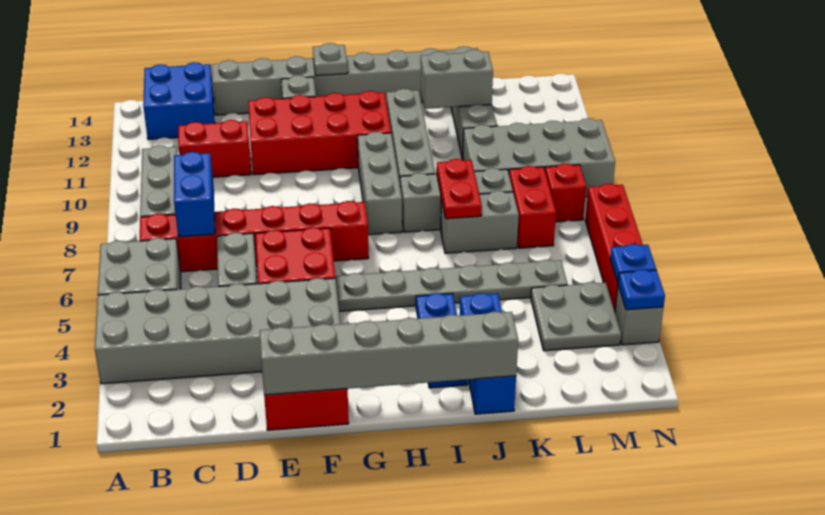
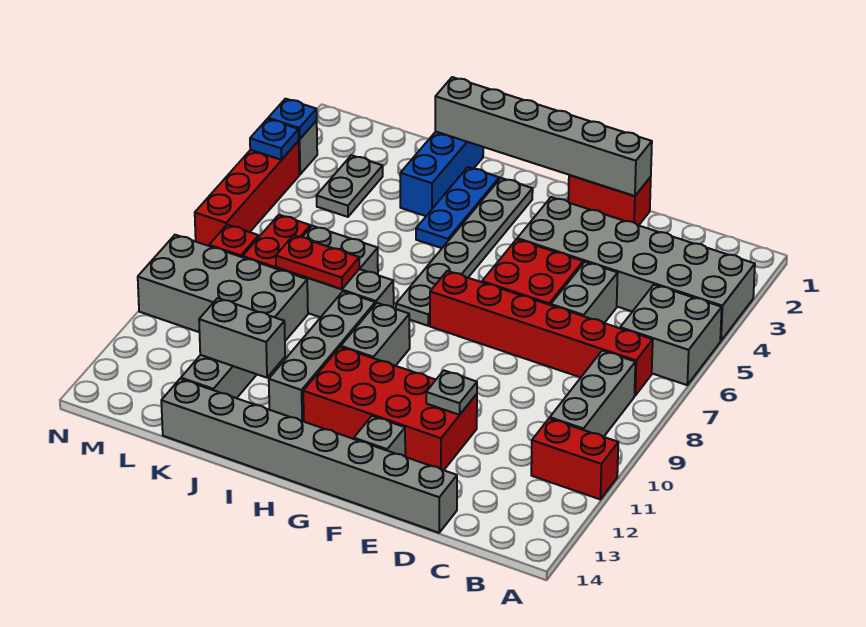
blue brick B13:C14 level 1 -> none
blue brick C7:C8 level 2 -> none
red brick C11:D11 level 1 -> red brick A11:B11 level 1
grey plate G5:L5 level 1 -> grey plate H2:H7 level 1
grey plate G14 level 2 -> grey plate E11 level 2
grey brick H8:H10 level 1 -> grey brick H9:H10 level 1
red plate J7:J8 level 2 -> red plate J8:K8 level 2
grey plate L3:M4 level 1 -> grey plate L3:L4 level 1

